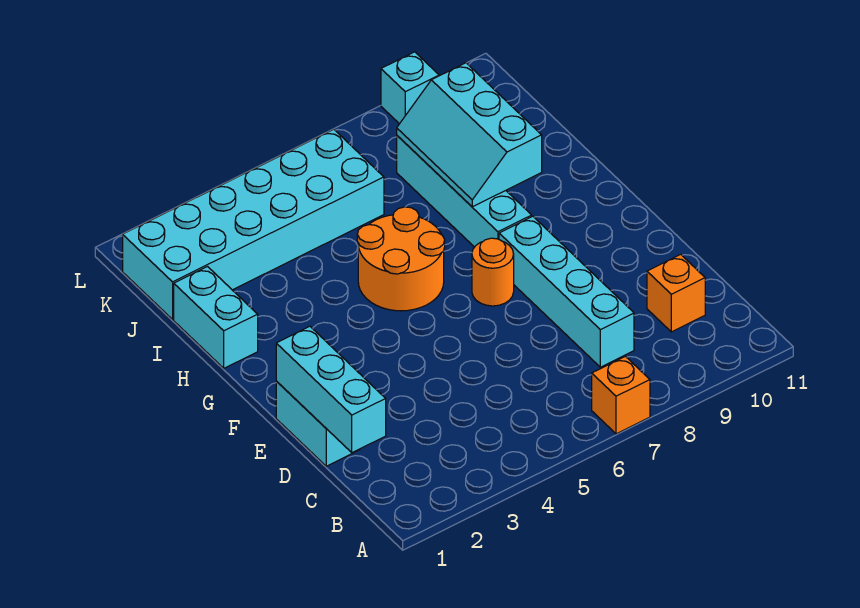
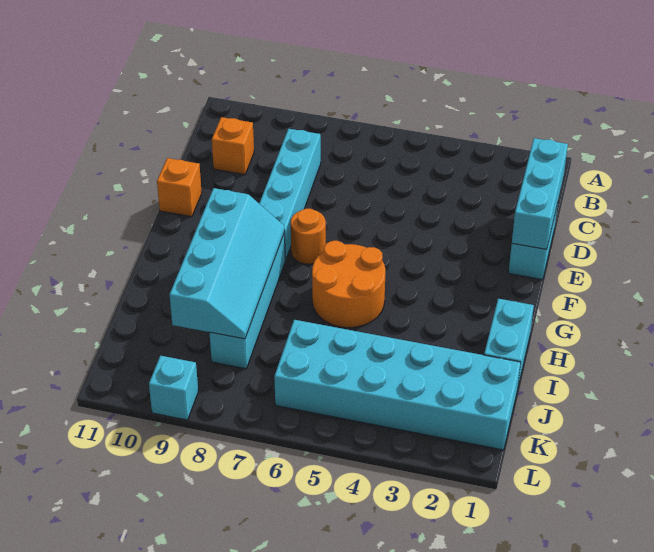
orange brick A7 level 1 -> orange brick E11 level 1
cyan slope H8:J9 level 2 top 9 -> cyan slope G8:J9 level 2 top 9

